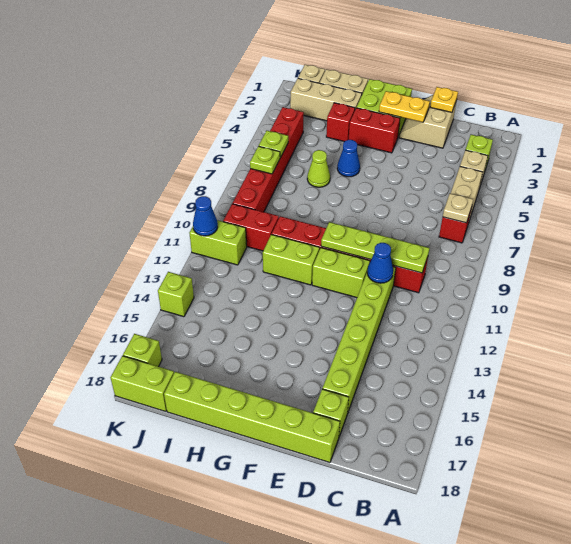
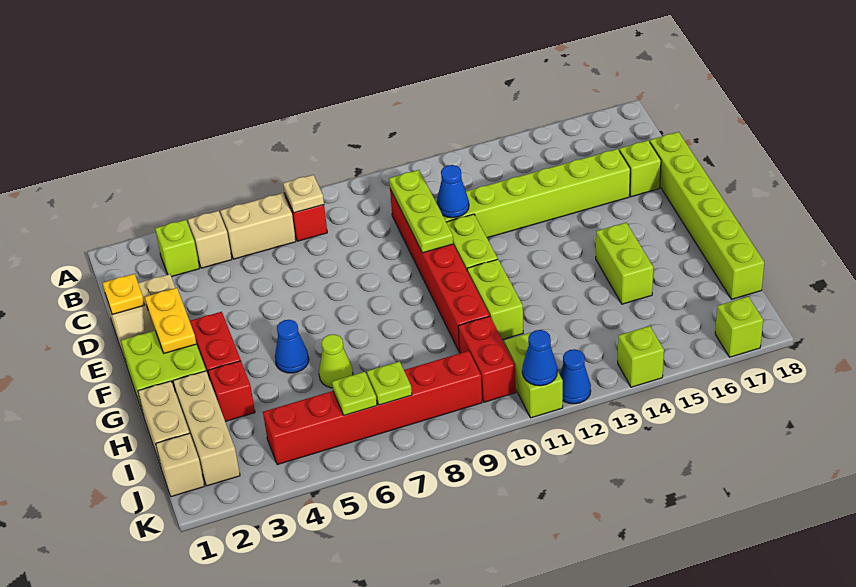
lime plate C10:F10 level 2 -> lime plate C10:E10 level 2
lime brick J18:K18 level 1 -> lime brick G15:H15 level 1
none -> blue cone K12 level 1

